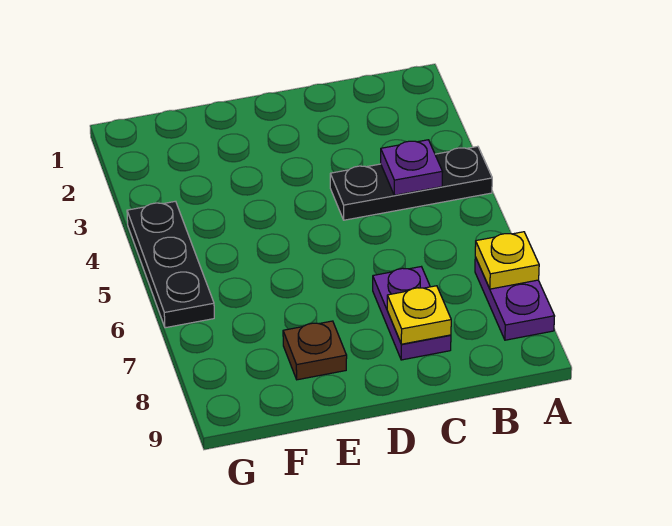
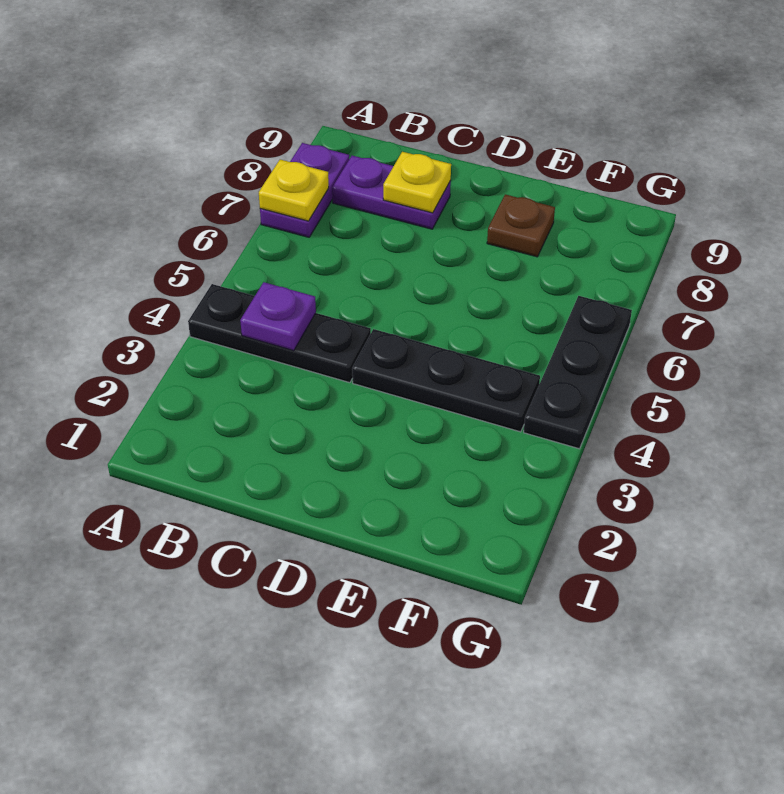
purple plate C7:C8 level 1 -> purple plate B8:C8 level 1
none -> black plate D4:F4 level 1

